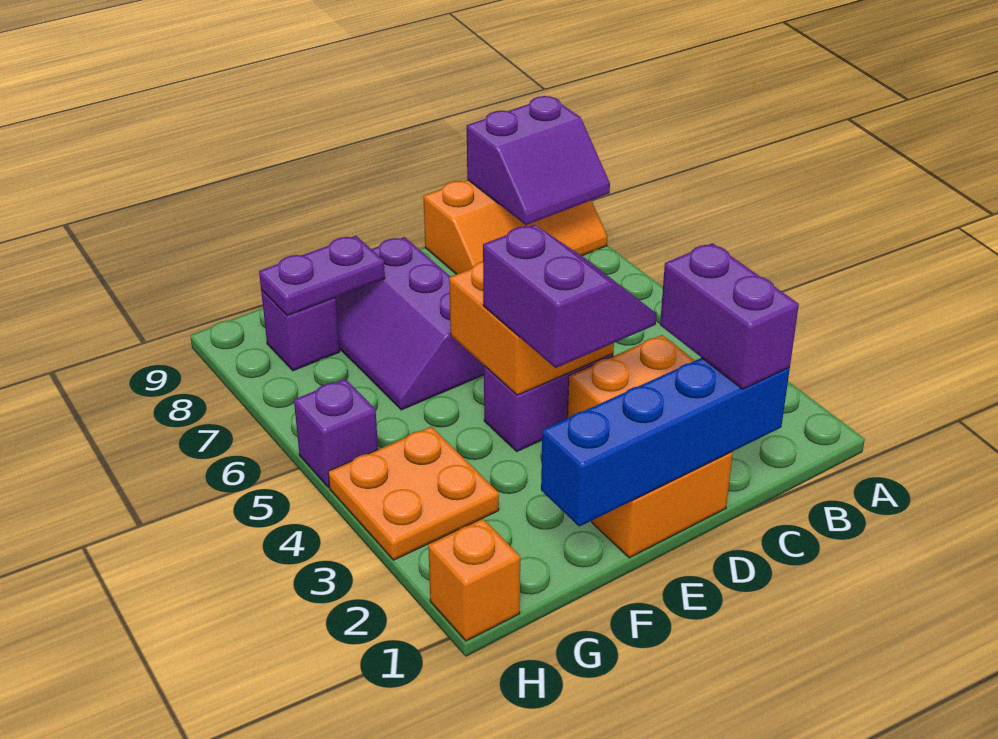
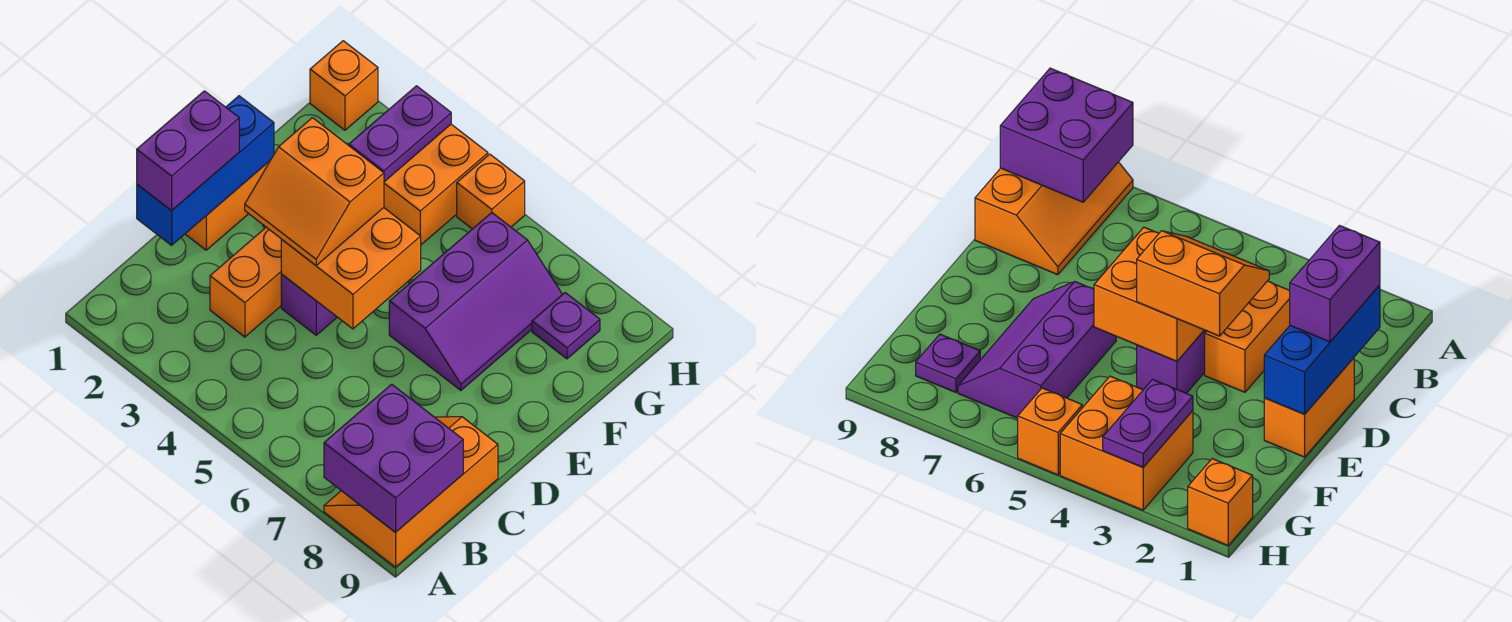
purple slope A8:B9 level 2 top 9 -> purple brick A8:B9 level 2
blue brick C1:F1 level 2 -> blue brick C1:E1 level 2
purple brick C1:C2 level 3 -> purple brick C1:D1 level 3
purple slope D3:E4 level 3 top E -> orange slope D3:E4 level 3 top E
purple slope E6:F8 level 1 top E -> purple slope E6:G7 level 1 top 6
purple plate F8:G8 level 2 -> purple plate G3:H3 level 2
orange plate G3:H4 level 1 -> orange brick G3:H4 level 1
purple brick G8 level 1 -> purple plate G8 level 1
purple brick H5 level 1 -> orange brick H5 level 1

